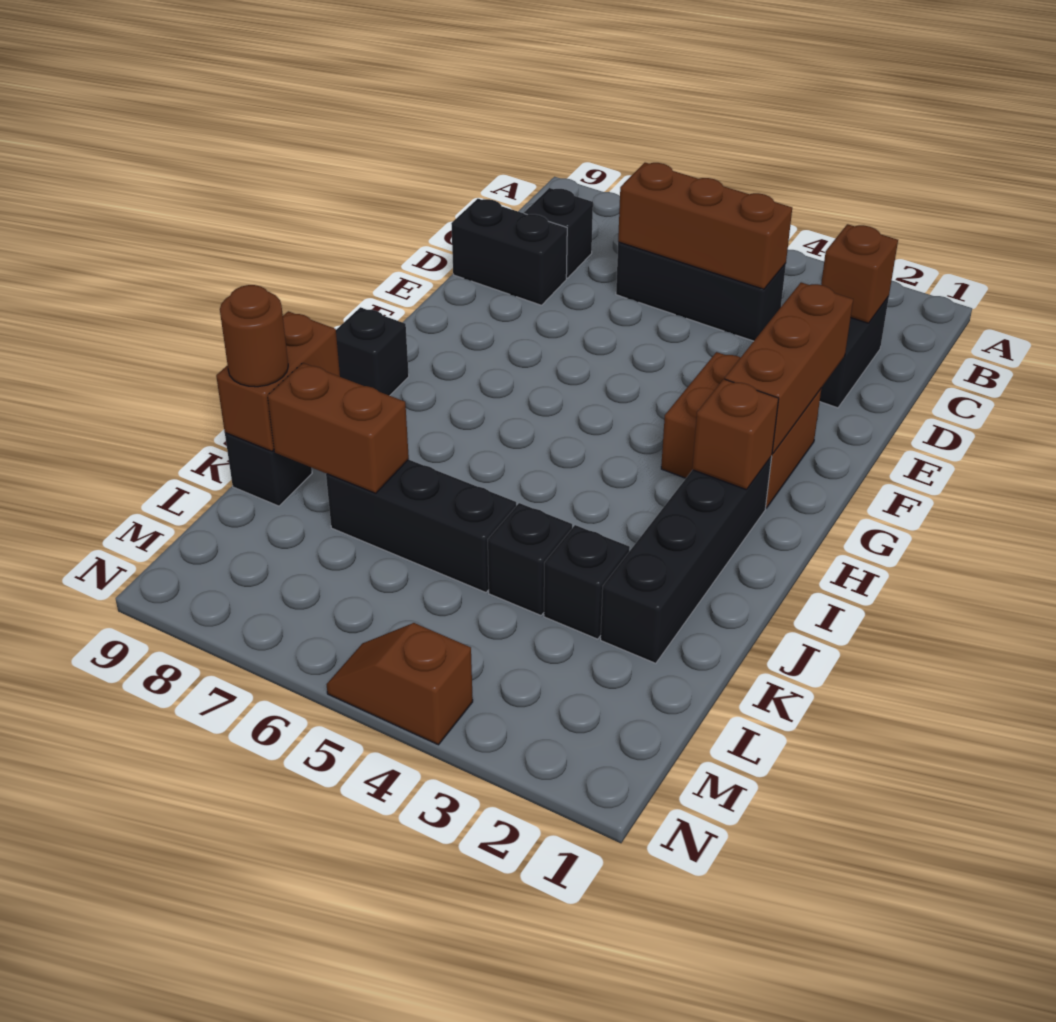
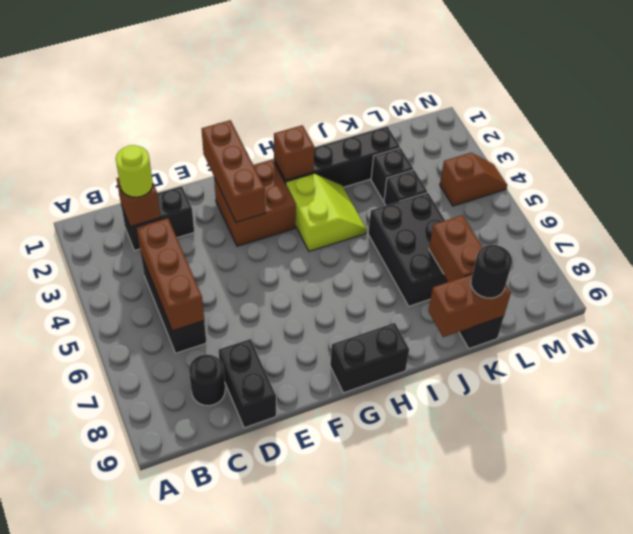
none -> lime round brick C2 level 3
black brick C8 level 1 -> black round brick C8 level 1
brown brick E2:G2 level 2 -> brown brick F1:F3 level 2
none -> lime slope H3:I4 level 1 top H
black brick H9 level 1 -> black brick G9:H9 level 1
black brick K5:K7 level 1 -> black brick J5:K7 level 1
brown round brick K9 level 3 -> black round brick K9 level 3
brown slope N4:N5 level 1 top 4 -> brown slope M4:N4 level 1 top M

